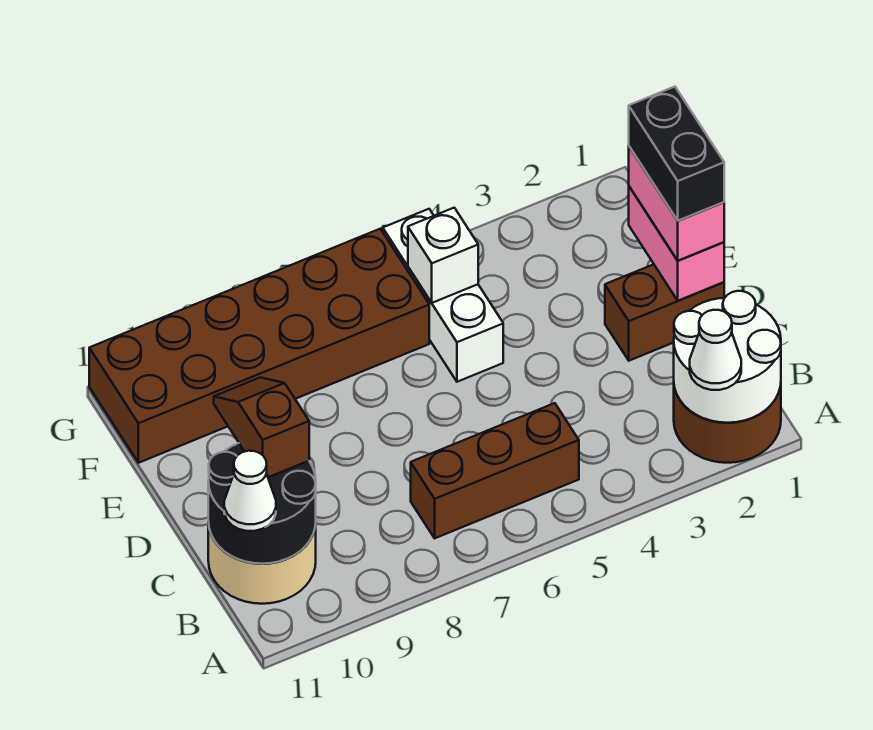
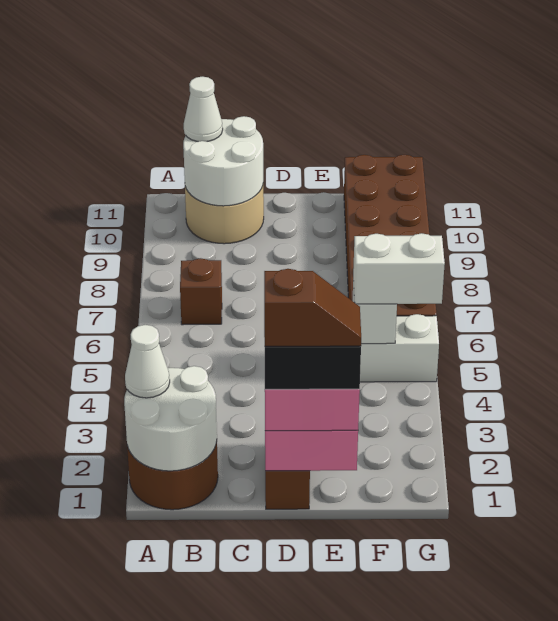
brown brick B5:B7 level 1 -> brown brick B7 level 1
black round brick B10:C11 level 2 -> white round brick B10:C11 level 2
brown slope C10:D10 level 3 top C -> brown slope D1:E1 level 5 top D
none -> white brick F5:G5 level 3

